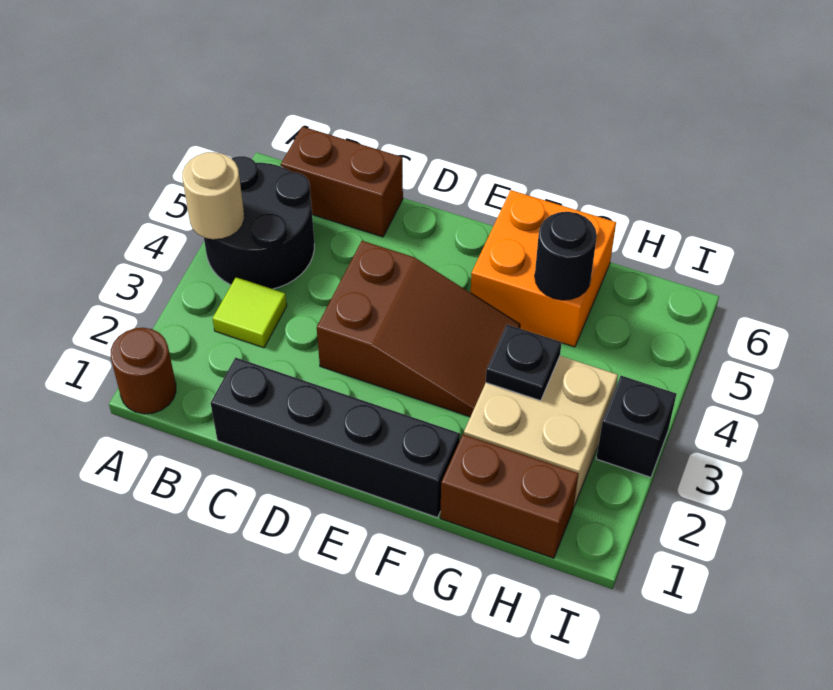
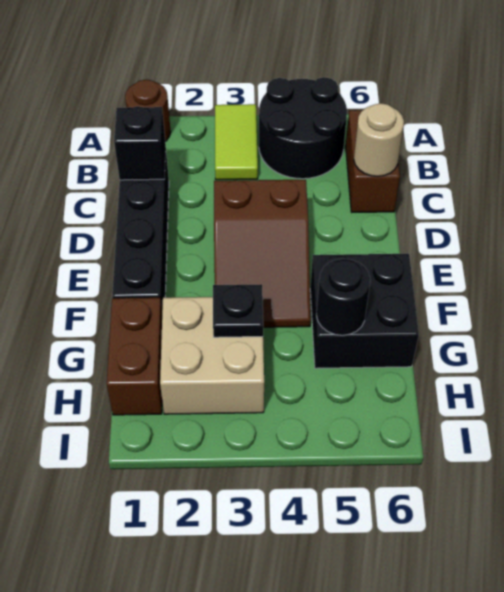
tan round brick A4 level 2 -> tan round brick C6 level 2
lime tile B3 level 1 -> lime tile A3:B3 level 1
orange brick F5:G6 level 1 -> black brick F5:G6 level 1
black brick I3 level 1 -> black brick C1 level 2

